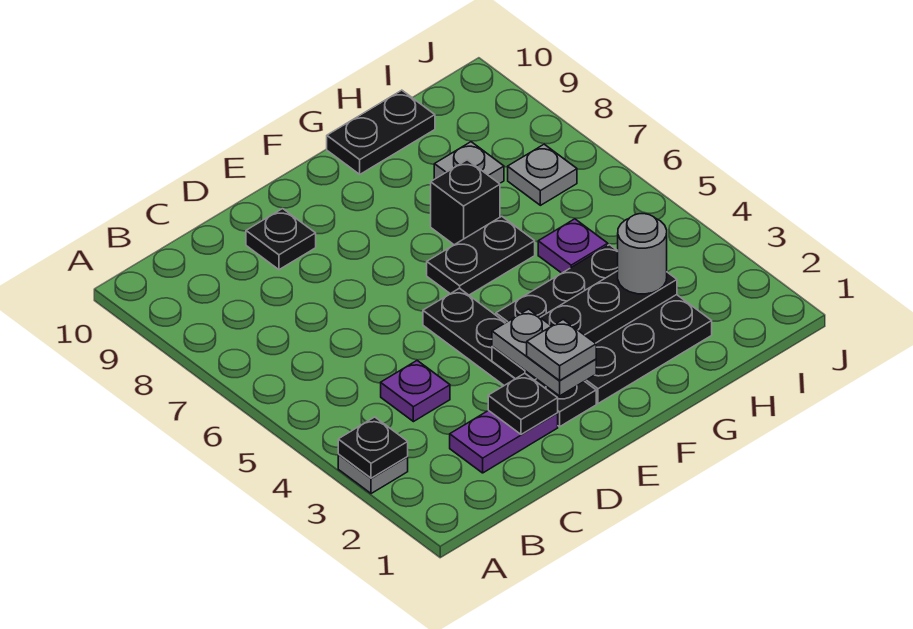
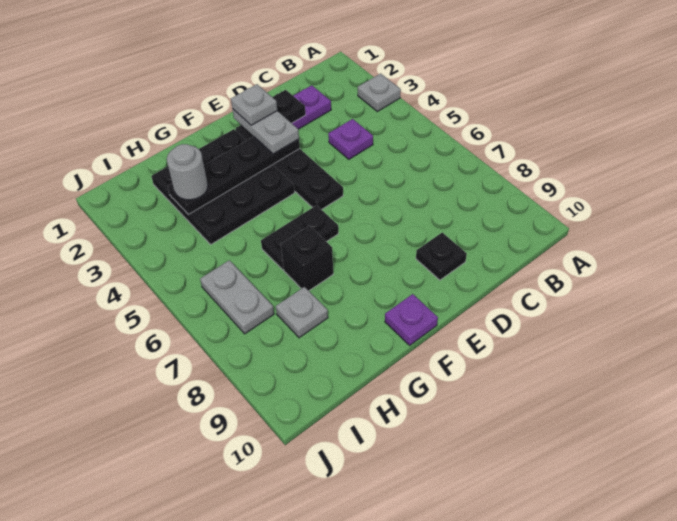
black plate A3 level 2 -> none
black plate G10:H10 level 1 -> none
purple plate H5 level 1 -> purple plate F10 level 1
grey plate I7 level 1 -> grey plate I6:I7 level 1

